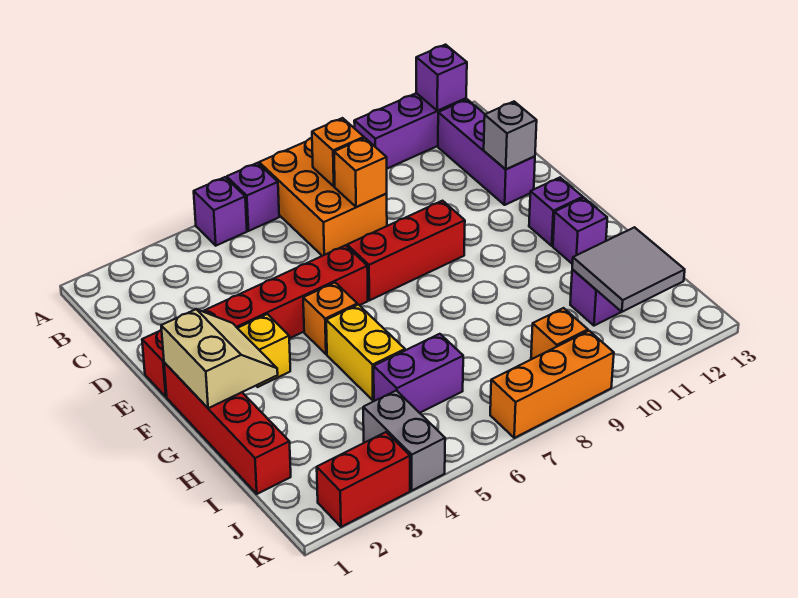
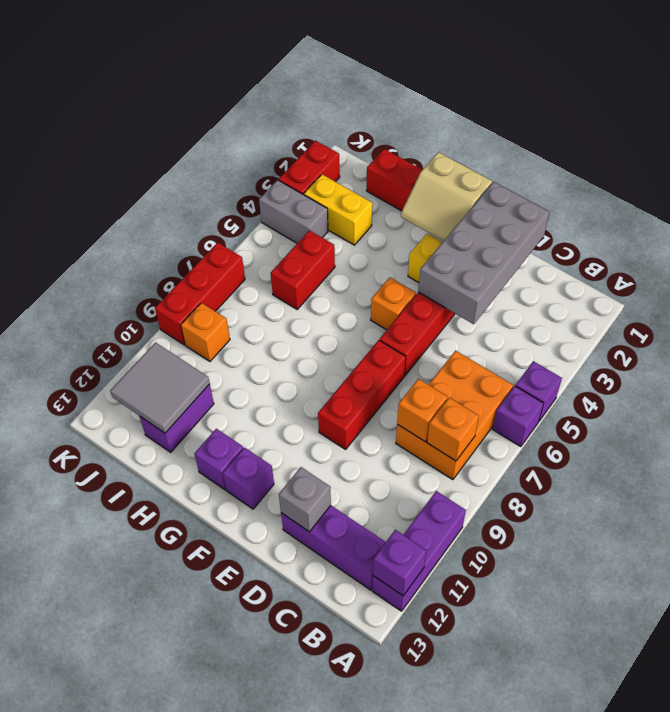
orange brick A7:C8 level 1 -> orange brick B6:C8 level 1
none -> grey brick D1:E4 level 2
yellow brick G5:H5 level 1 -> yellow brick I3:J3 level 1
purple brick I5:I6 level 1 -> red brick I5:I6 level 1
orange brick K7:K9 level 1 -> red brick K7:K9 level 1

